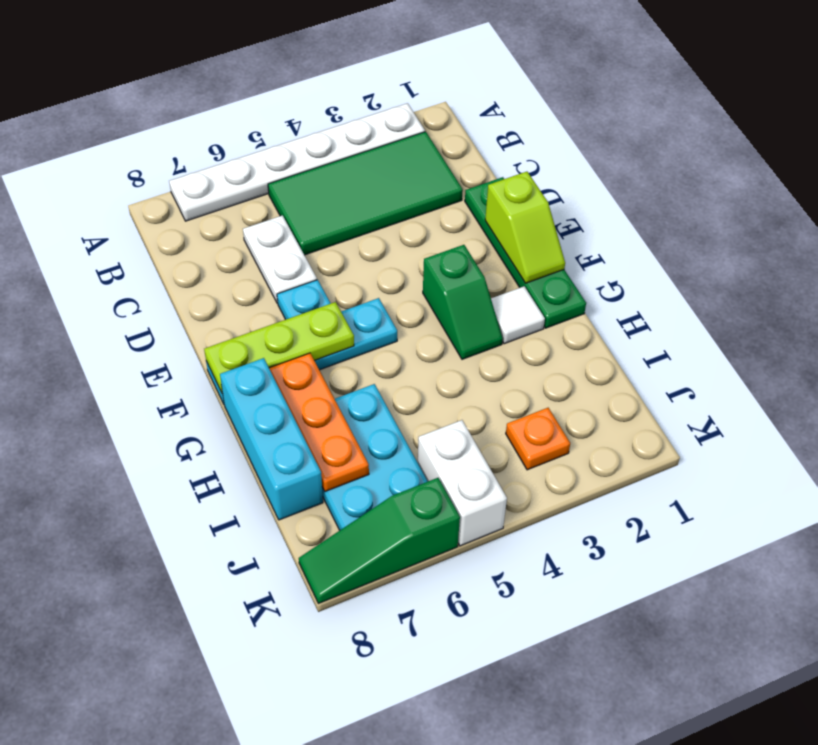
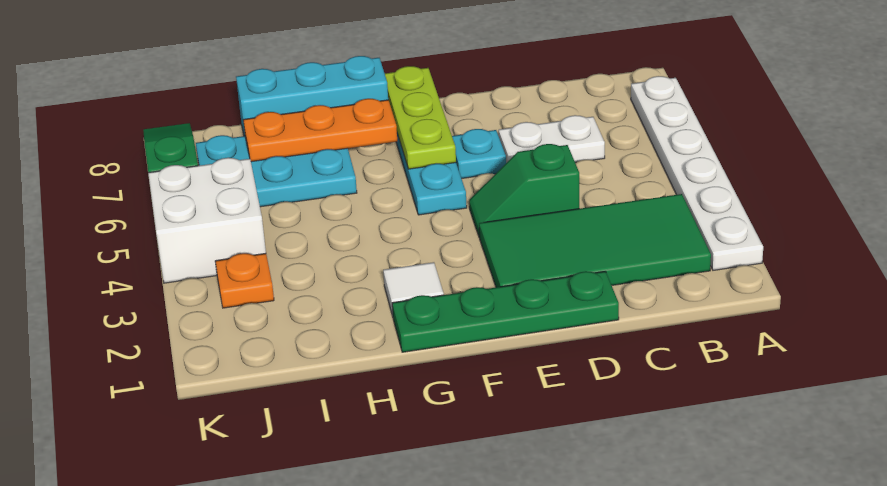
green tile B2:C5 level 1 -> green tile B2:E3 level 1
lime slope E1:F1 level 2 top E -> none
green slope F3:G3 level 1 top F -> green slope D4:E4 level 1 top D
white brick J5:K5 level 1 -> white brick J4:K5 level 1

